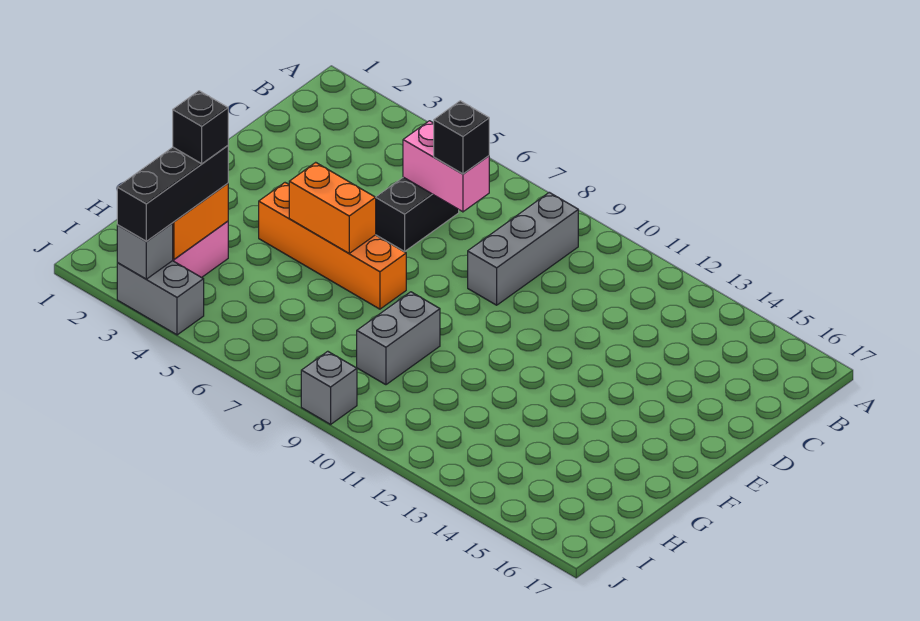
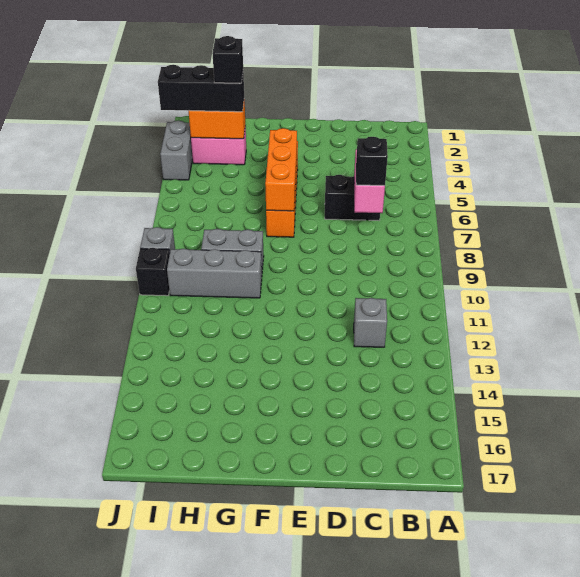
grey brick B9:D9 level 1 -> grey brick G10:I10 level 1
orange brick F5:F6 level 2 -> orange brick F5:F7 level 2
grey brick J3 level 2 -> grey brick C12 level 1
none -> black brick J10 level 1

